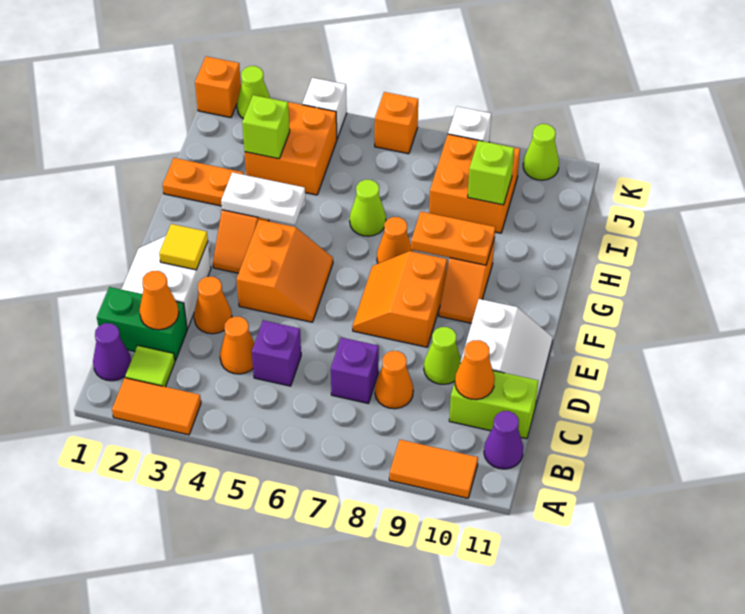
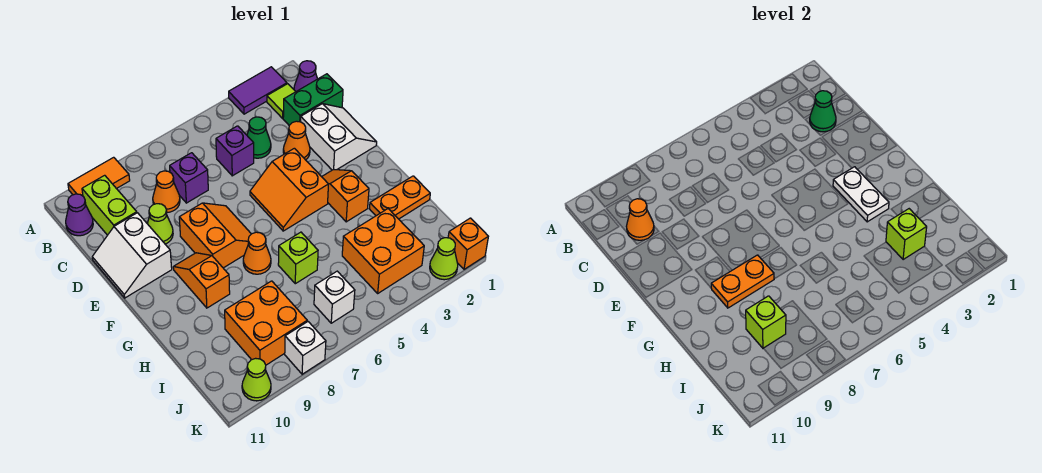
orange tile A2:A3 level 1 -> purple tile A2:A3 level 1
orange cone C2 level 2 -> green cone C2 level 2
orange cone C4 level 1 -> green cone C4 level 1
lime brick C10:C11 level 1 -> lime brick B10:C10 level 1
yellow tile E2 level 2 -> none
white plate G3:G4 level 2 -> white plate F3:G3 level 2
lime cone H6 level 1 -> lime brick H6 level 1
white brick K4 level 1 -> white brick J6 level 1
orange brick K6 level 1 -> none

